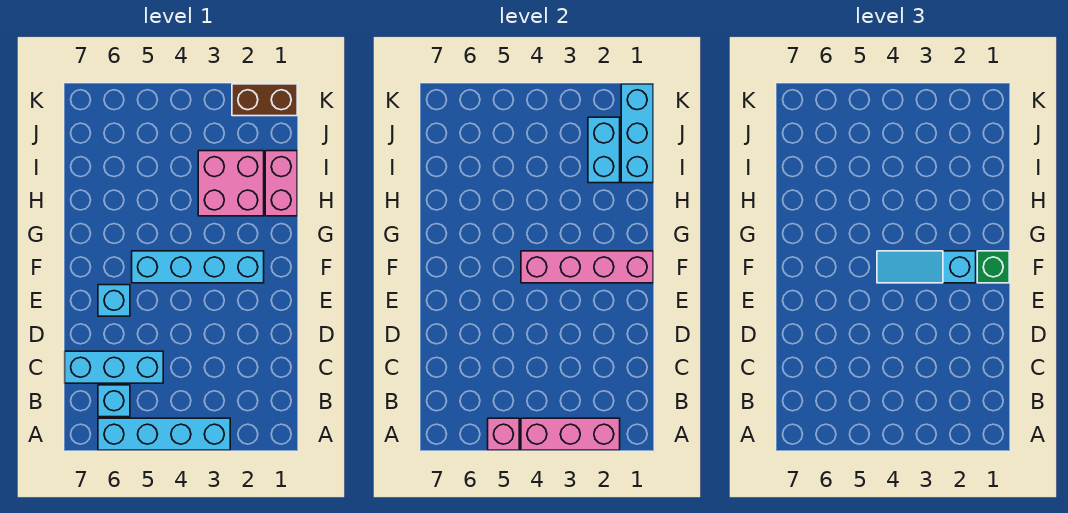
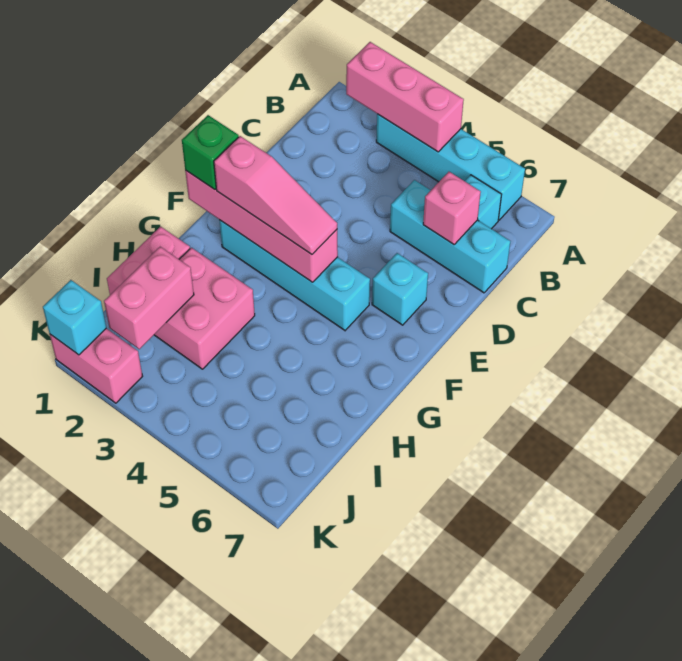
pink brick A5 level 2 -> pink brick C6 level 2
cyan slope F2:F4 level 3 top 2 -> pink slope F2:F4 level 3 top 2
cyan brick I1:K1 level 2 -> cyan brick K1 level 2
cyan brick I2:J2 level 2 -> pink brick I2:J2 level 2
brown brick K1:K2 level 1 -> pink brick K1:K2 level 1

